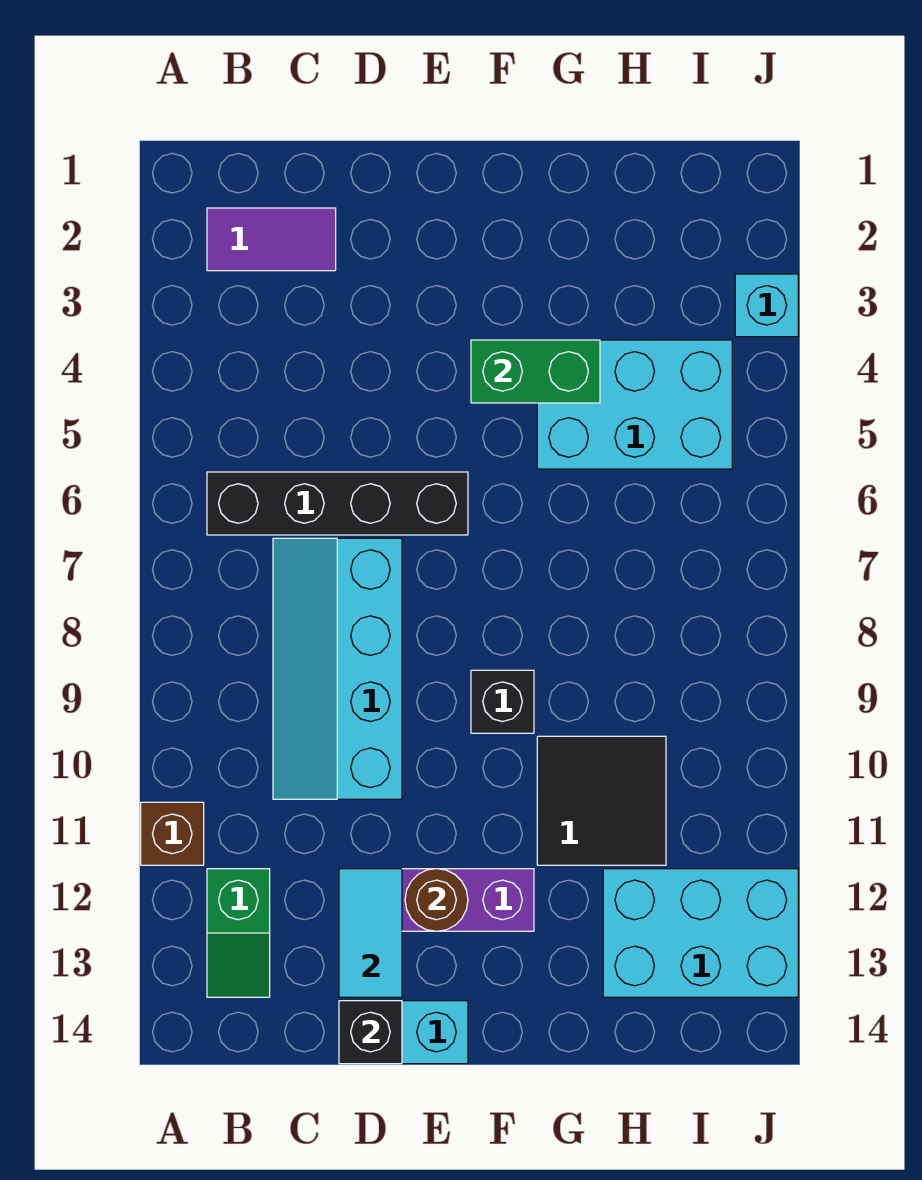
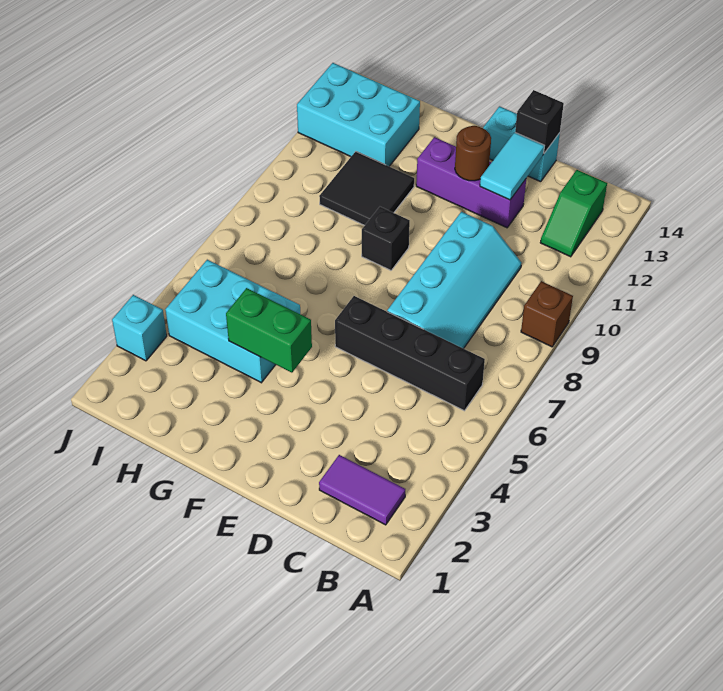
brown brick A11 level 1 -> brown brick A9 level 1
green slope B12:B13 level 1 top 12 -> green slope B12:B13 level 1 top 13

